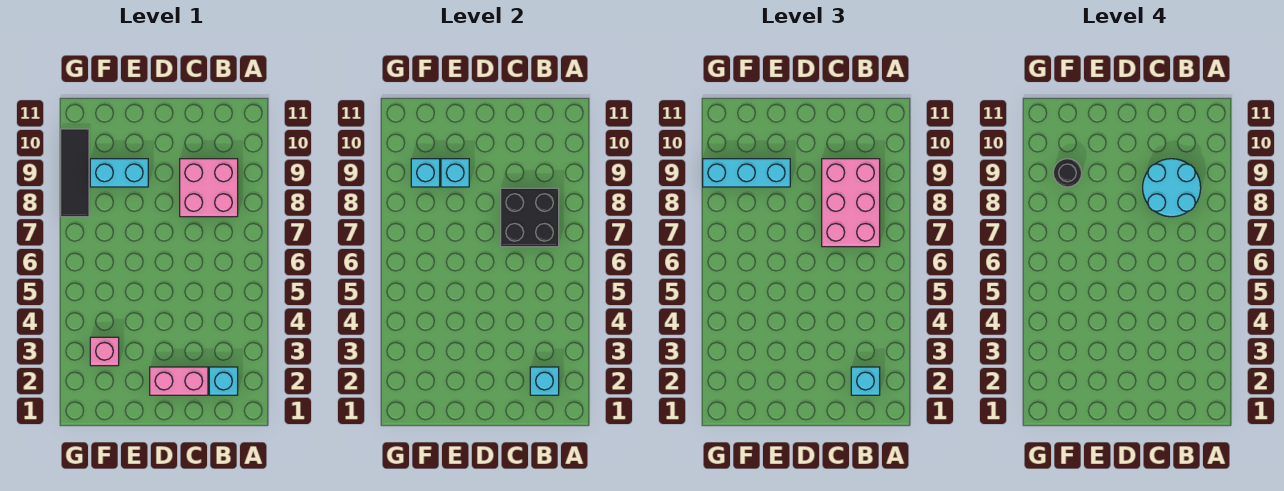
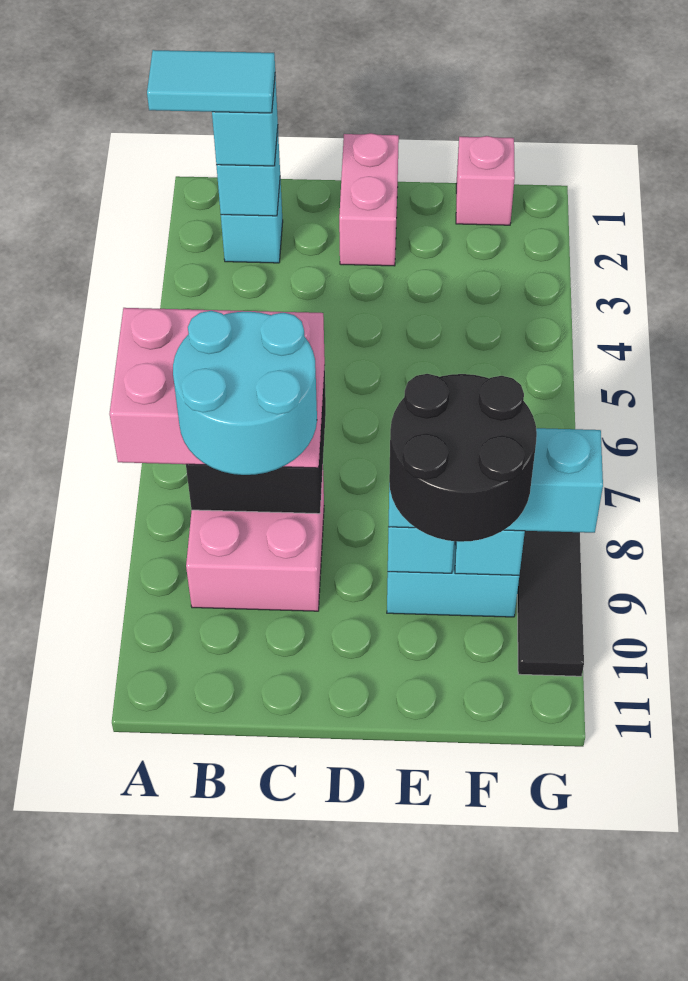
none -> cyan tile A2:B2 level 4
pink brick B7:C9 level 3 -> pink brick A7:C8 level 3
pink brick C2:D2 level 1 -> pink brick D1:D2 level 1
pink brick F3 level 1 -> pink brick F1 level 1
black round brick F9 level 4 -> black round brick E9:F10 level 4

